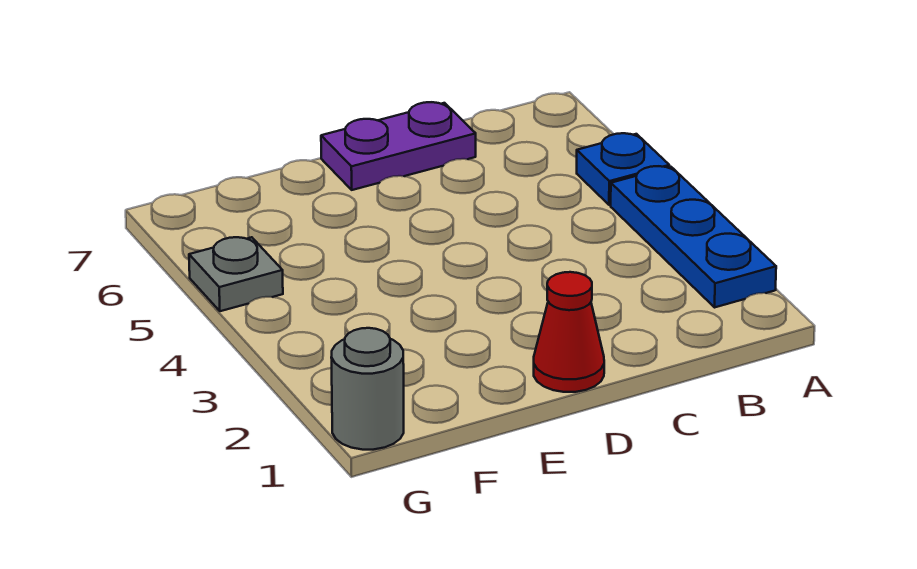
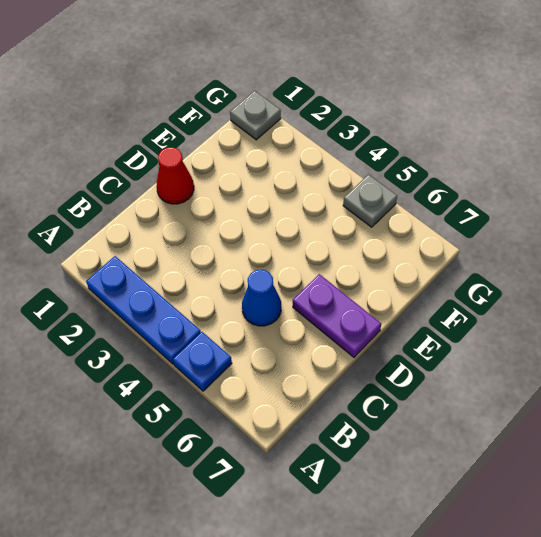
none -> blue cone C5 level 1
purple plate C7:D7 level 1 -> purple plate D6:D7 level 1
grey round brick G1 level 1 -> grey plate G1 level 1

